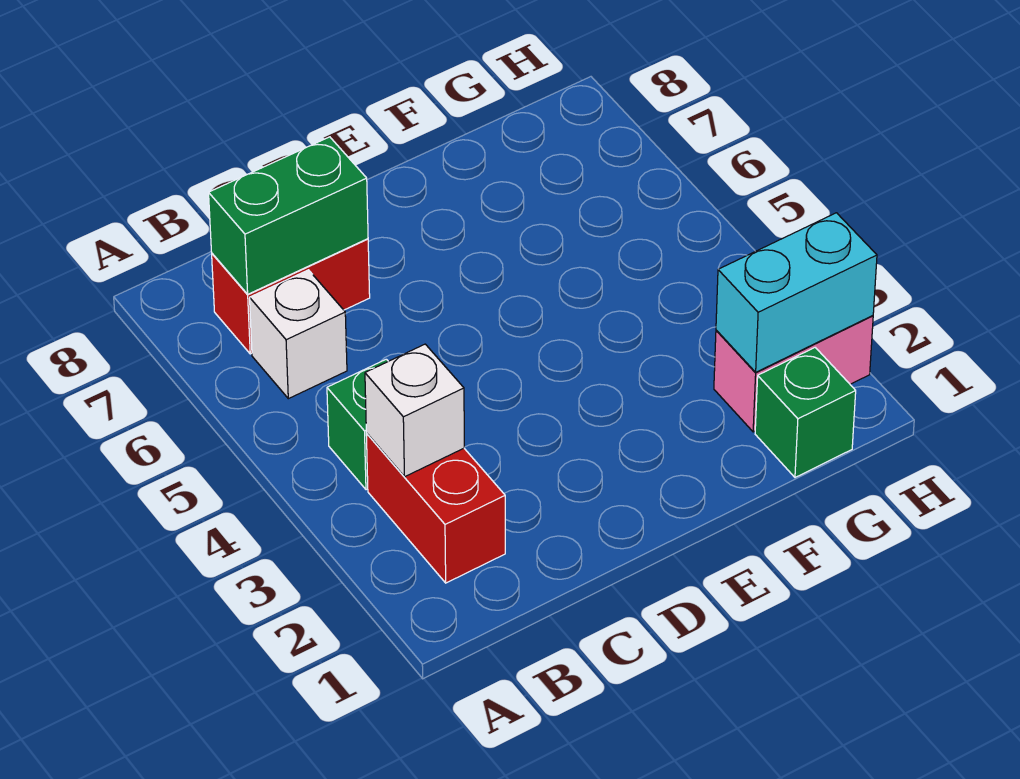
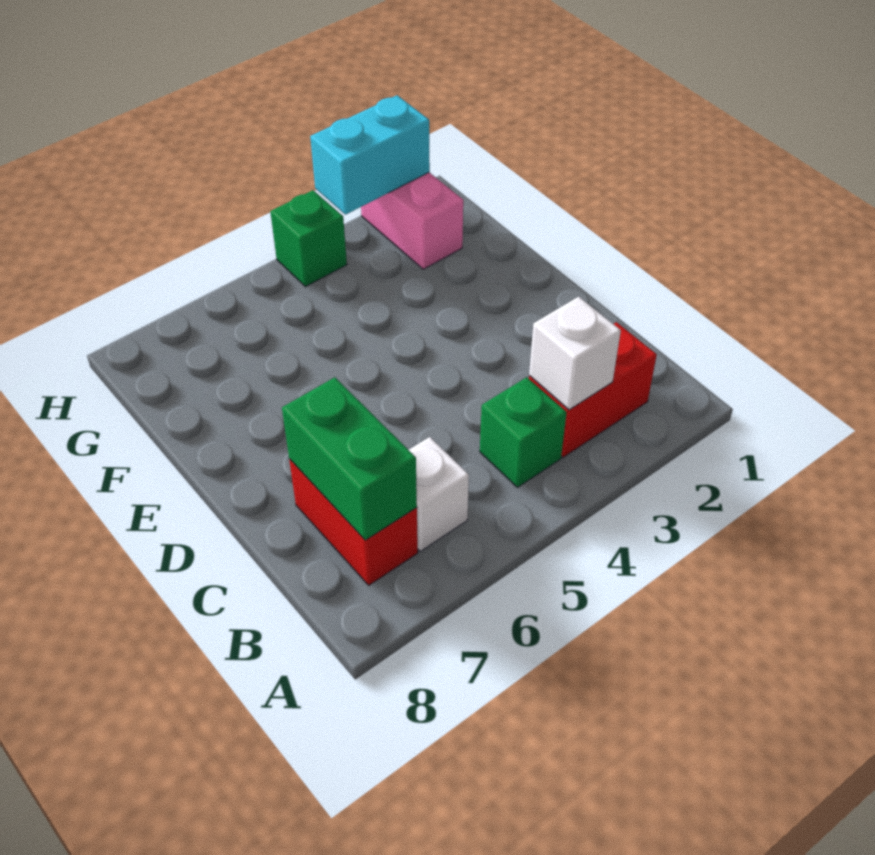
green brick G1 level 1 -> green brick H4 level 1
cyan brick G2:H2 level 2 -> cyan brick H2:H3 level 2

